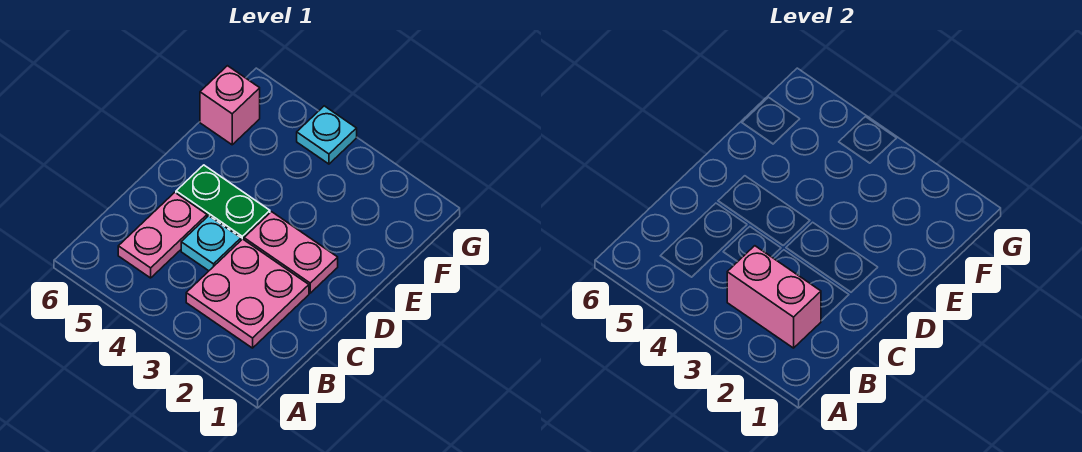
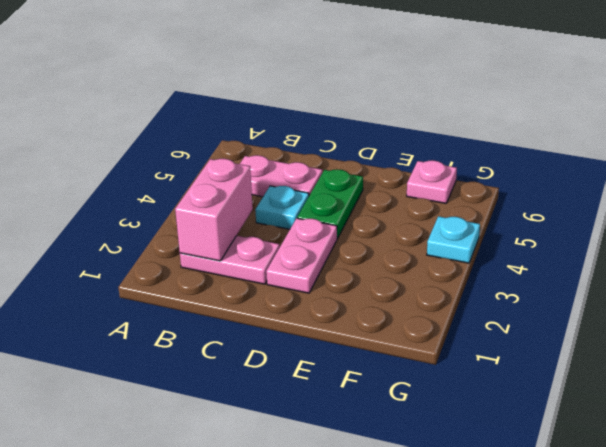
pink plate B2:C3 level 1 -> pink plate B2:C2 level 1
pink brick F6 level 1 -> pink plate F6 level 1

